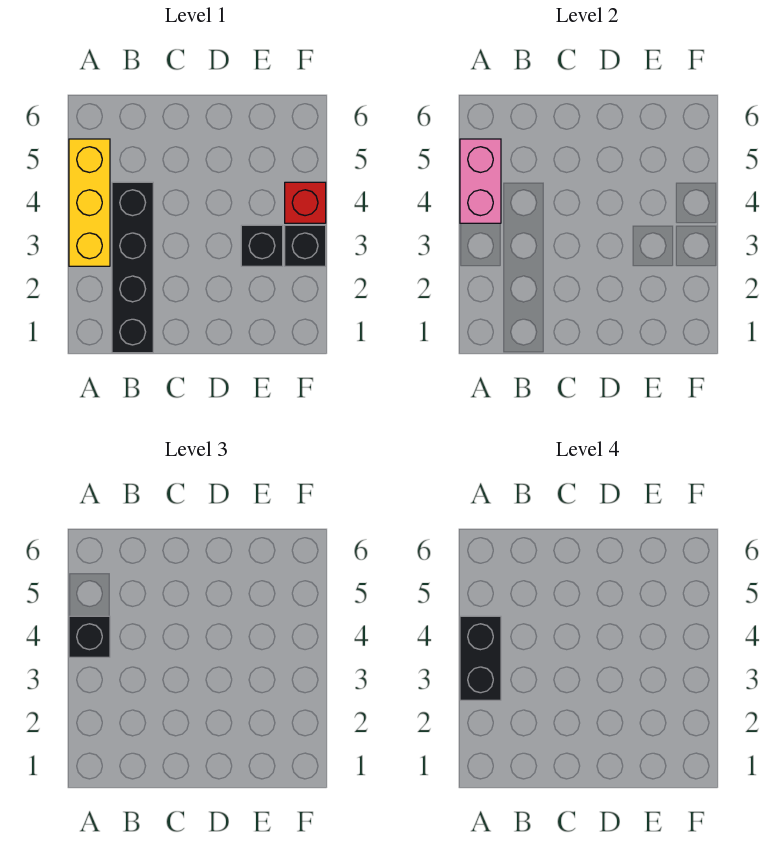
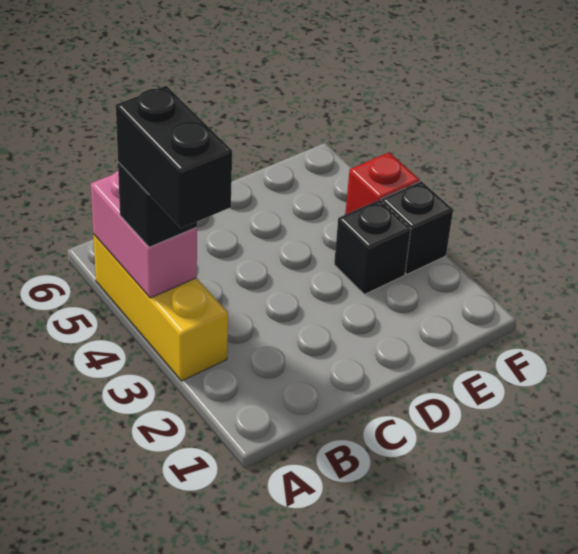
black brick B1:B4 level 1 -> none

